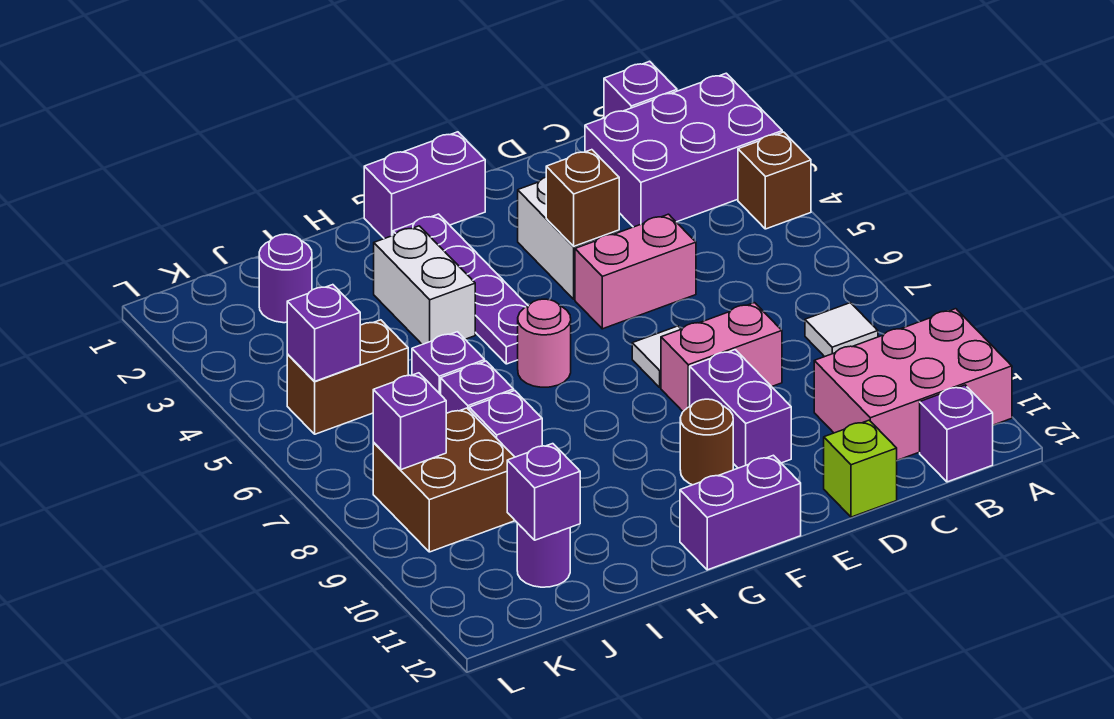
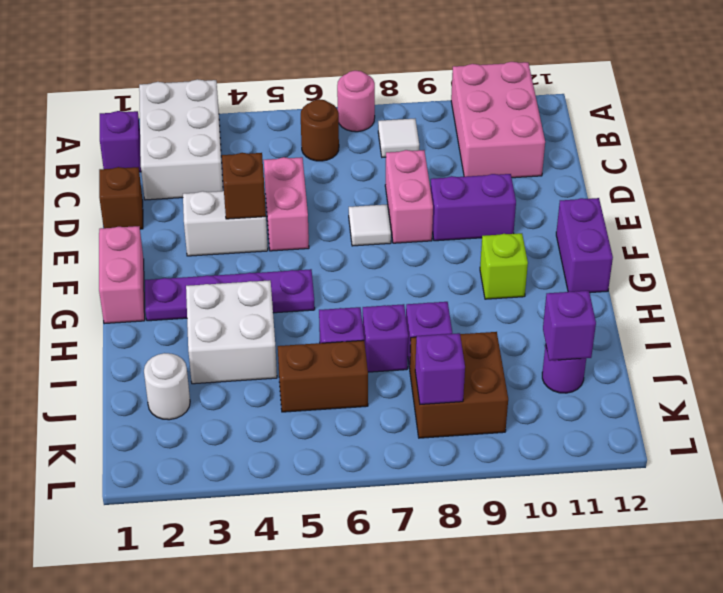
purple brick A2:C3 level 1 -> white brick A2:C3 level 1
brown brick A4 level 1 -> brown brick D1 level 1
purple brick B12 level 1 -> none
lime brick D12 level 1 -> lime brick G10 level 1
purple brick F1:G1 level 1 -> pink brick F1:G1 level 1
brown round brick F10 level 1 -> brown round brick B6 level 1
pink round brick G6 level 1 -> pink round brick A7 level 1
white brick H3:H4 level 1 -> white brick H3:I4 level 1
purple round brick J2 level 1 -> white round brick J2 level 1
brown brick J5:K5 level 1 -> brown brick J5:J6 level 1
purple brick K5 level 2 -> none

